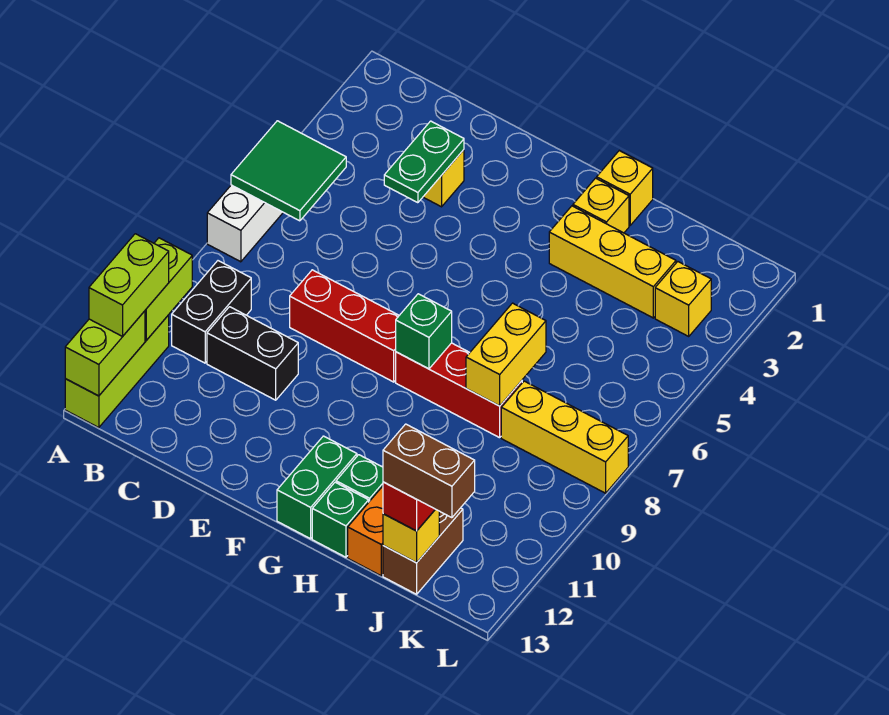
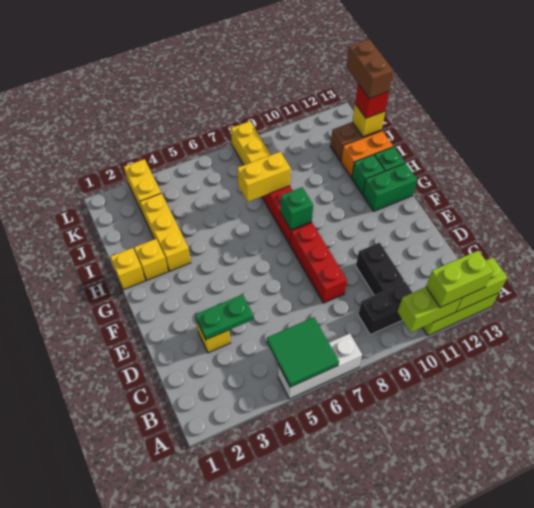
yellow brick K3 level 1 -> yellow brick K3:L3 level 1

